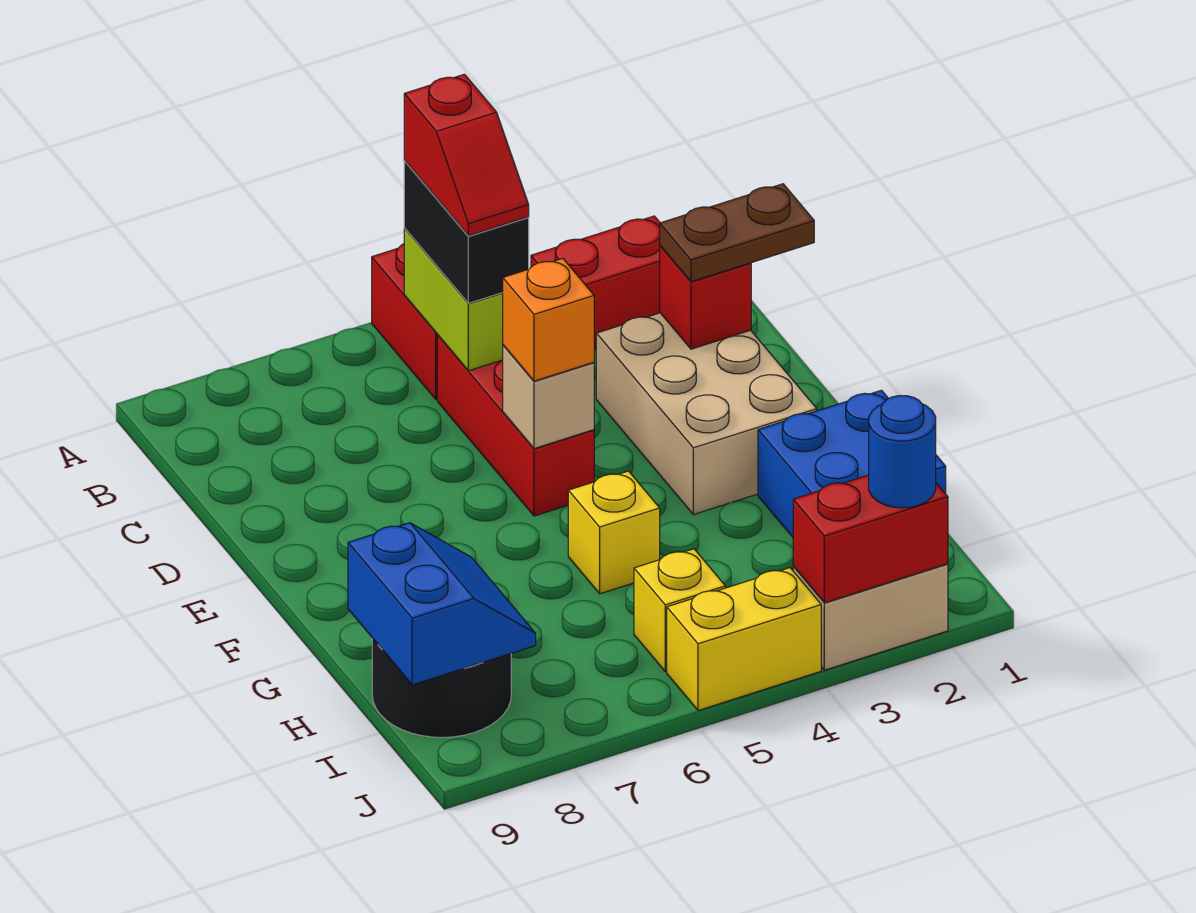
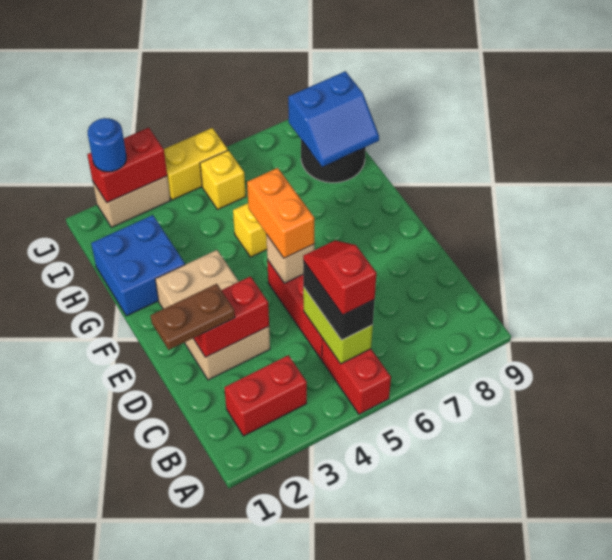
red brick D2 level 2 -> red brick D2:D3 level 2
orange brick E5 level 3 -> orange brick E5:F5 level 3
blue slope H8:I9 level 2 top 9 -> blue slope H8:I9 level 2 top I

